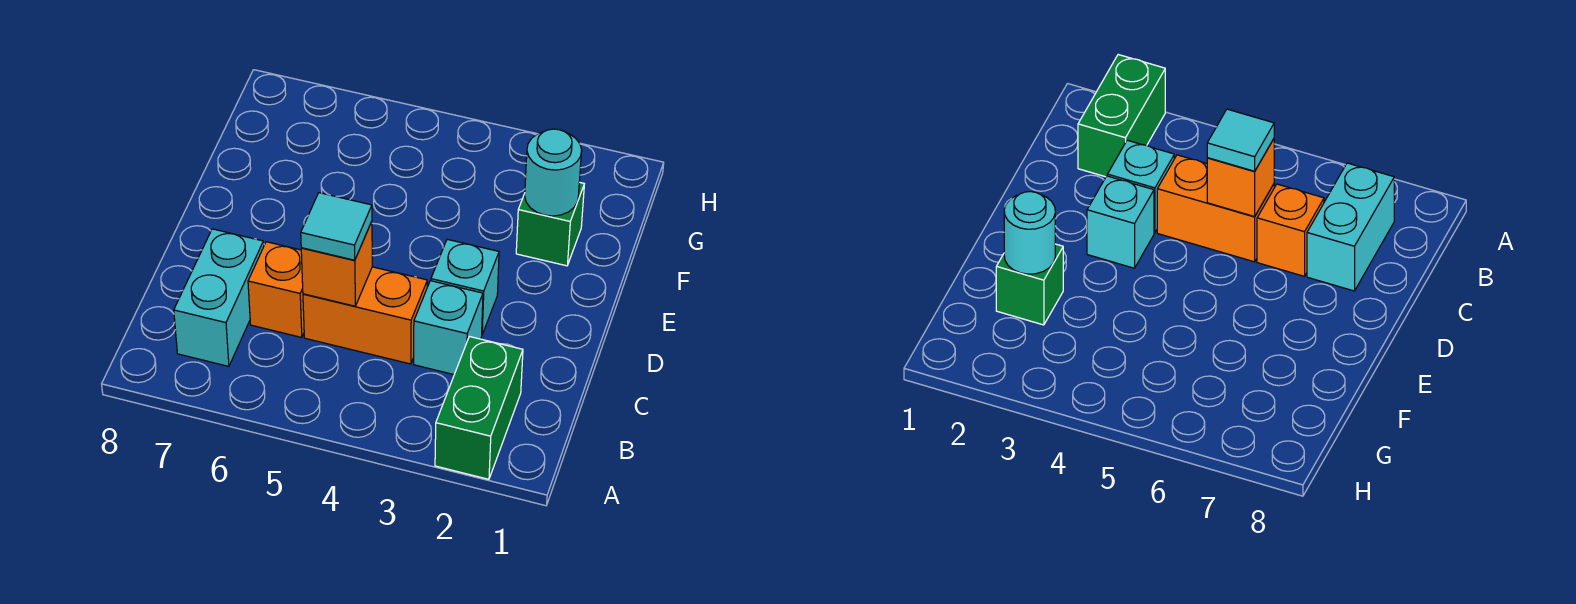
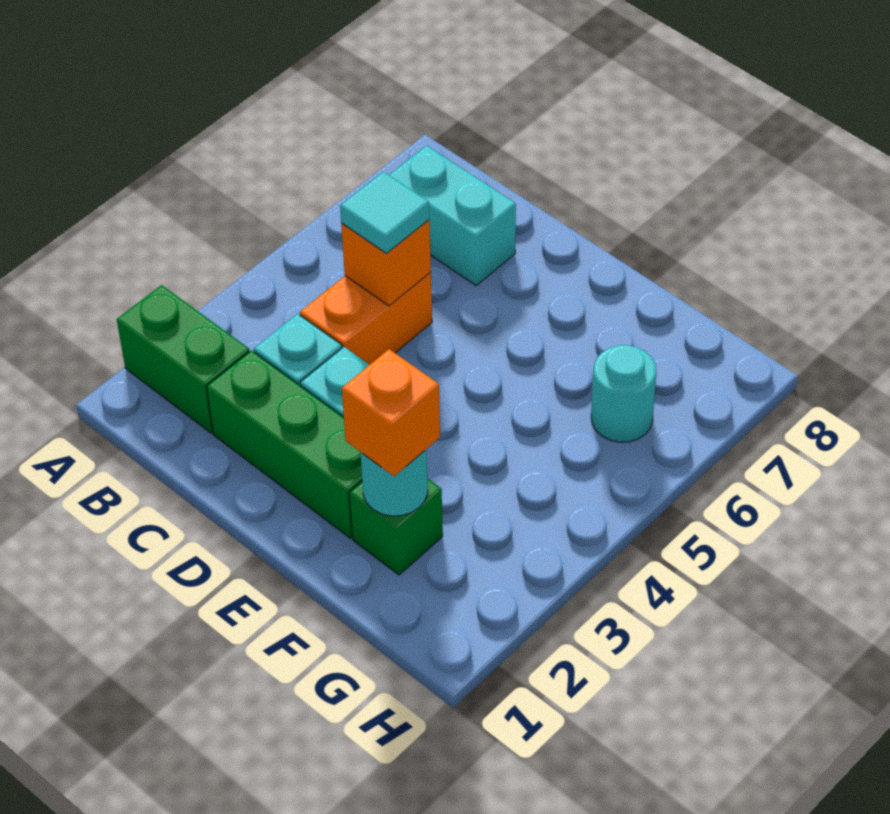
none -> green brick C2:E2 level 1
orange brick C6 level 1 -> orange brick F2 level 3
none -> cyan round brick G6 level 1

